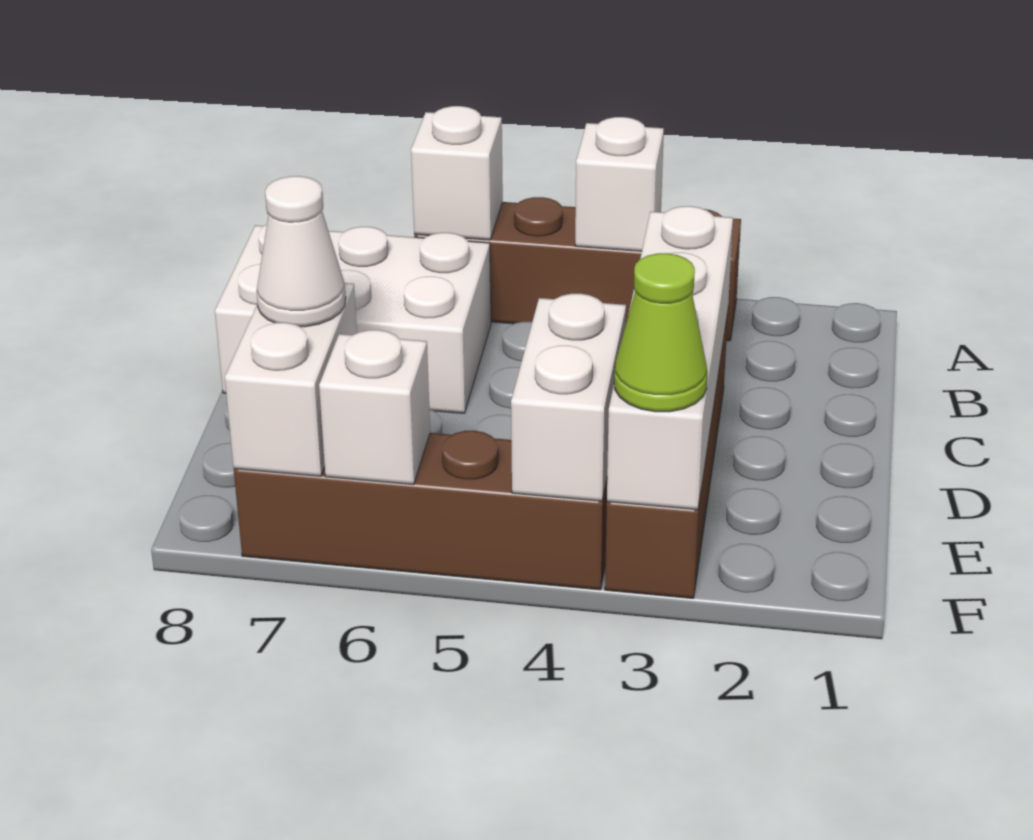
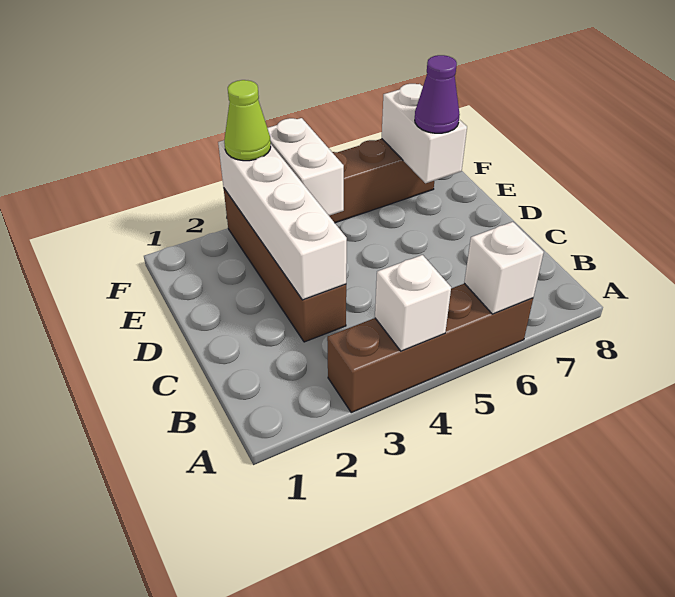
white brick B6:C8 level 1 -> none
white cone E7 level 3 -> purple cone E7 level 3
white brick F6 level 2 -> none

